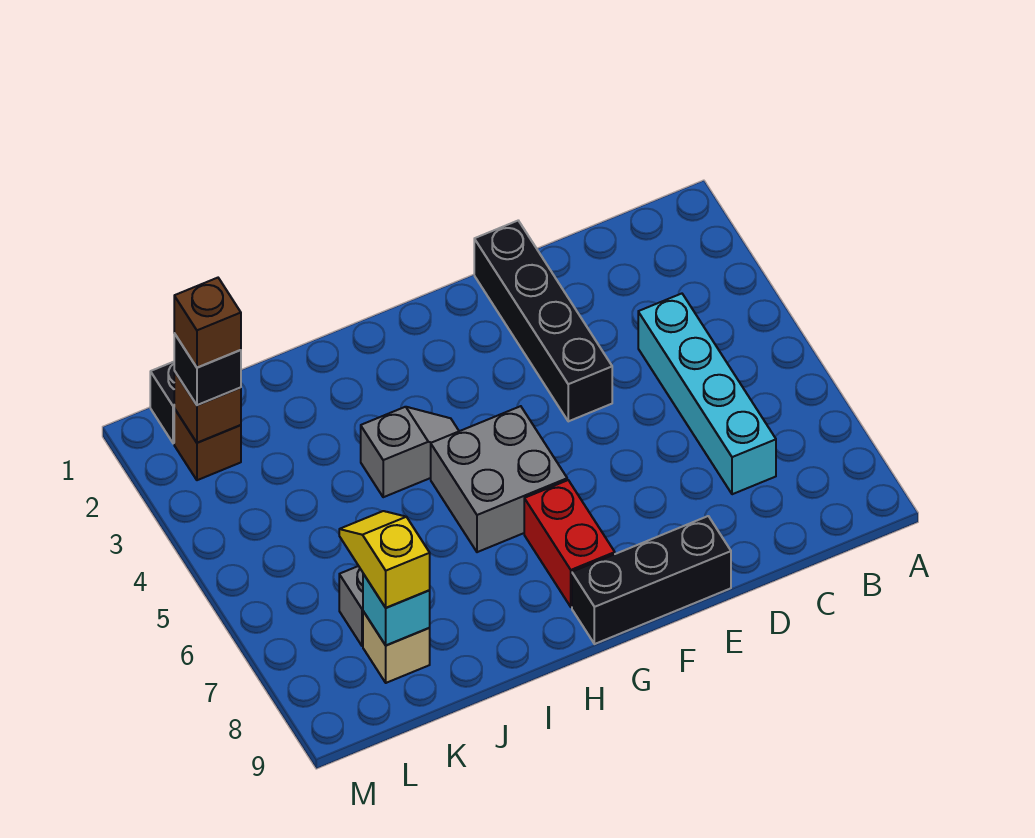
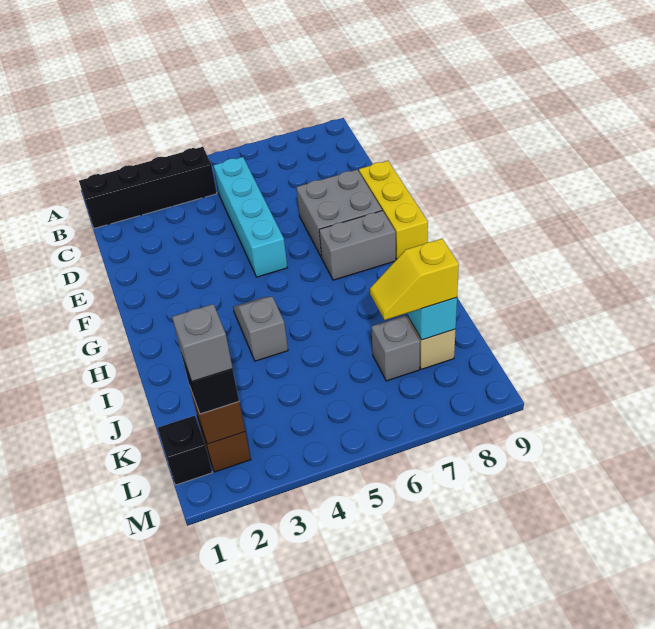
cyan brick C4:C7 level 1 -> cyan brick C5:F5 level 1
black brick E1:E4 level 1 -> black brick B1:B4 level 1
black brick E9:G9 level 1 -> yellow brick E9:G9 level 1
grey brick G5:H6 level 1 -> grey brick E7:F8 level 1
red brick G7:G8 level 1 -> grey brick G7:G8 level 1
brown brick L2 level 4 -> grey brick L2 level 4

